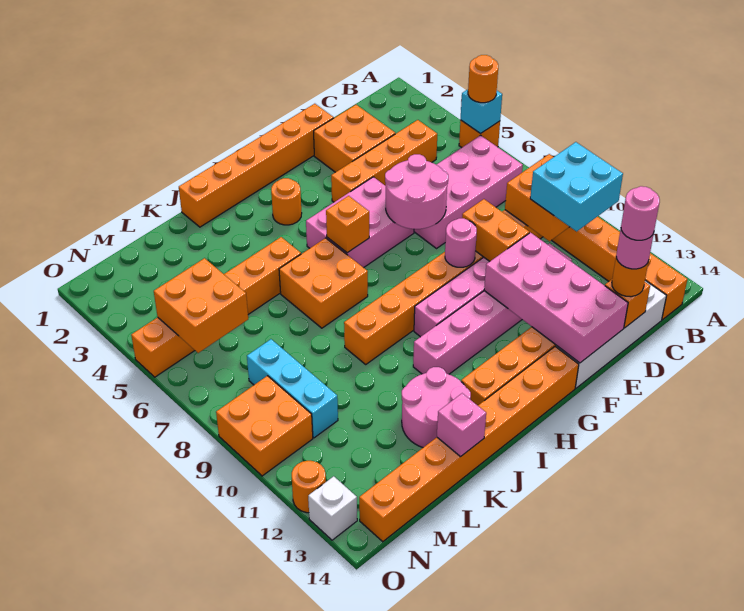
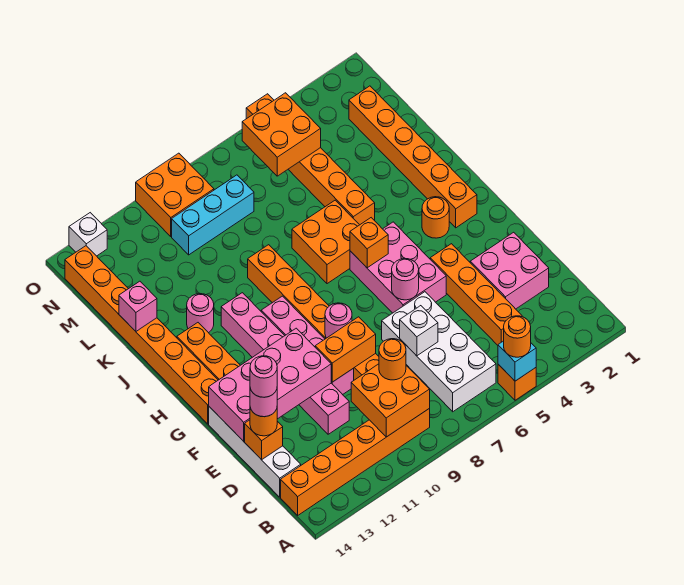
pink brick B6:E7 level 1 -> white brick B6:E7 level 1
cyan brick B10:C11 level 3 -> none
orange brick D2:E3 level 1 -> pink brick D2:E3 level 1
none -> white brick D7 level 2
orange brick E1:J1 level 1 -> orange brick H2:M2 level 1
pink round brick E6:F7 level 2 -> pink round brick F6 level 2
pink round brick J12:K13 level 1 -> pink round brick J12 level 1
orange round brick O12 level 1 -> orange round brick C9 level 3

